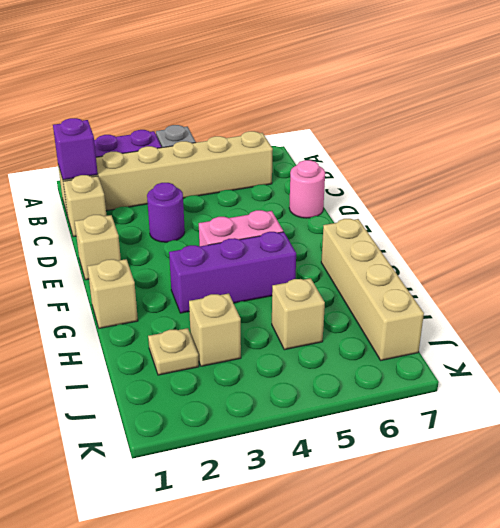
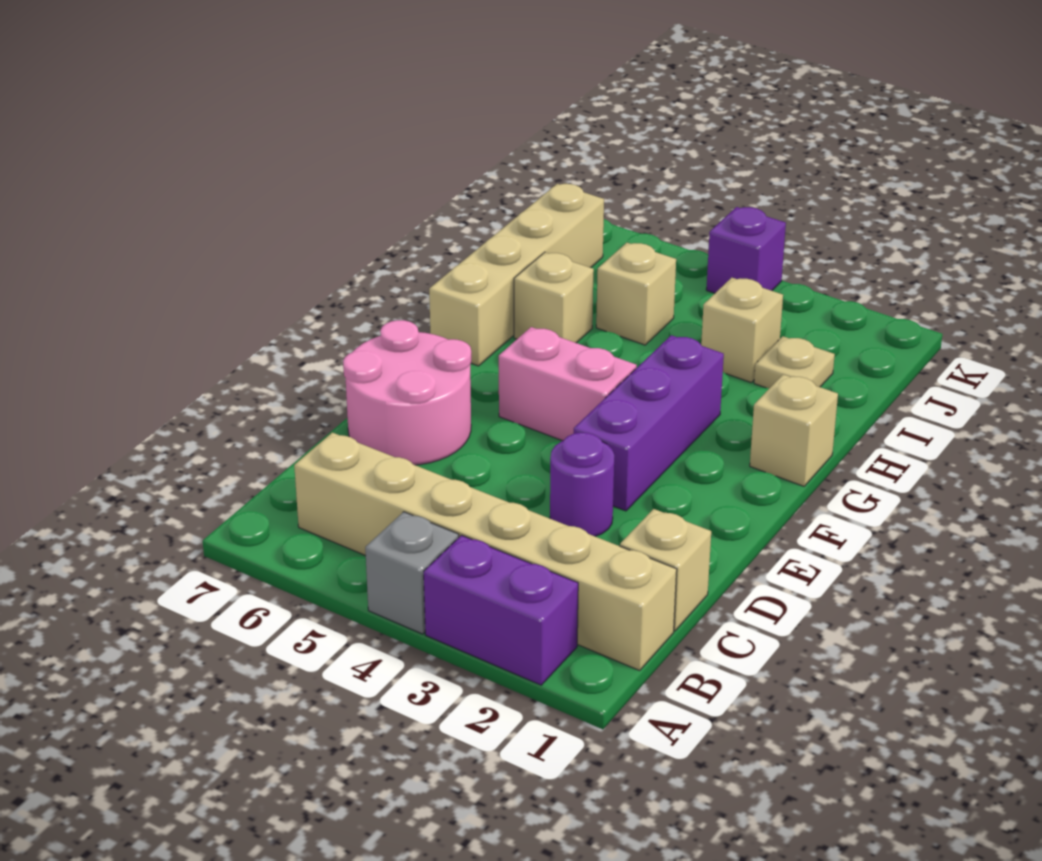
purple brick B1 level 2 -> purple brick K4 level 1
pink round brick D7 level 1 -> pink round brick D6:E7 level 1
tan brick E1 level 1 -> tan brick H6 level 1
purple brick G3:G5 level 1 -> purple brick E3:G3 level 1

